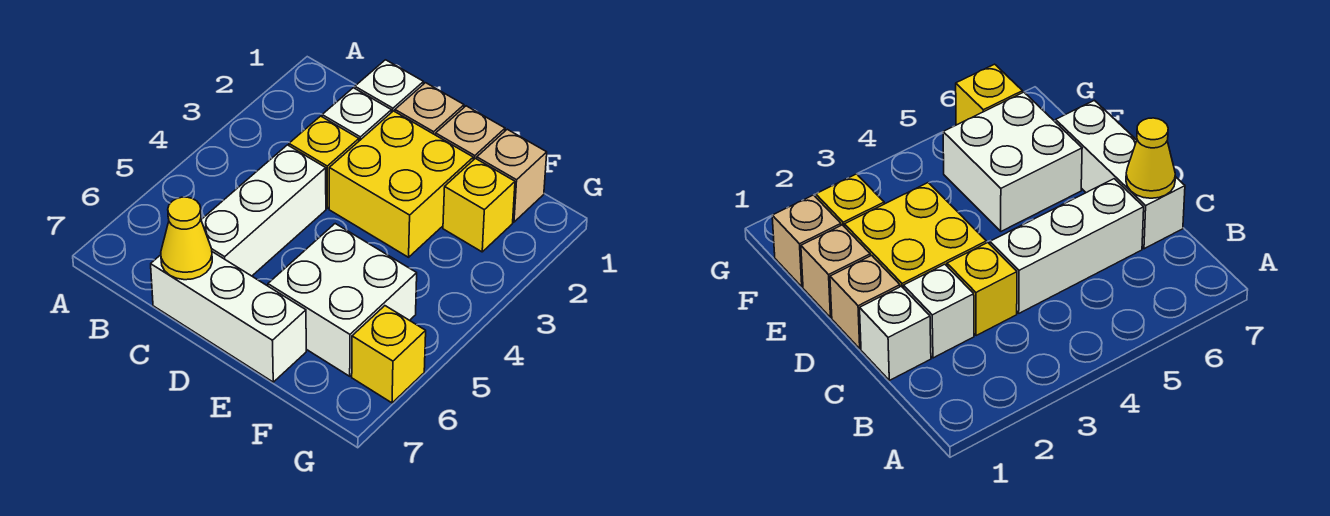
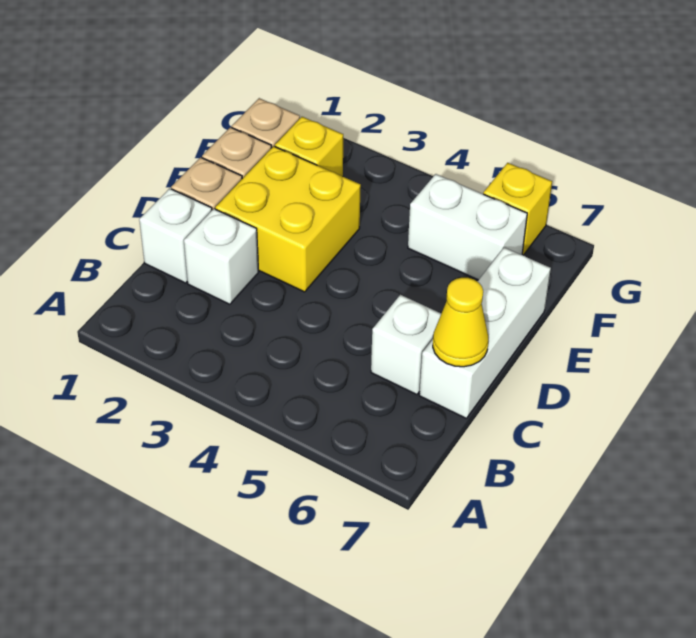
yellow brick C3 level 1 -> none
white brick C4:C6 level 1 -> white brick C6 level 1
white brick E5:F6 level 1 -> white brick F5:F6 level 1

